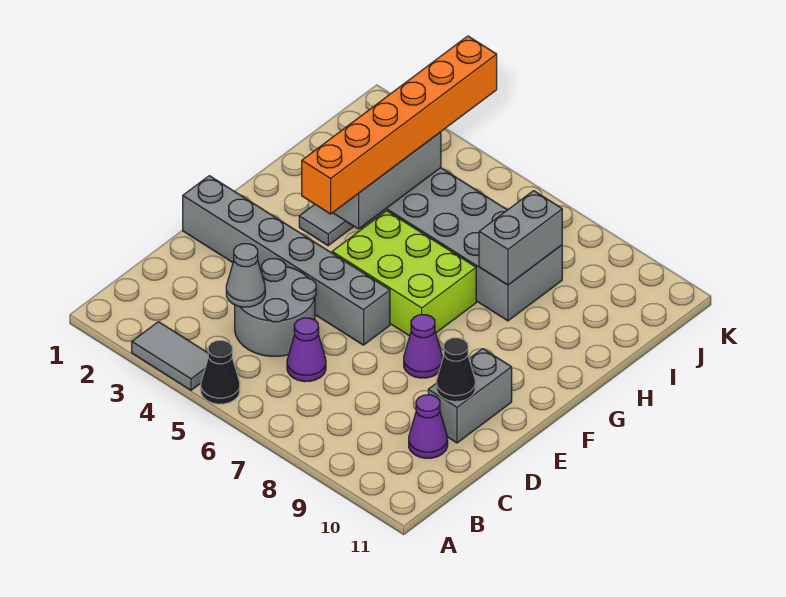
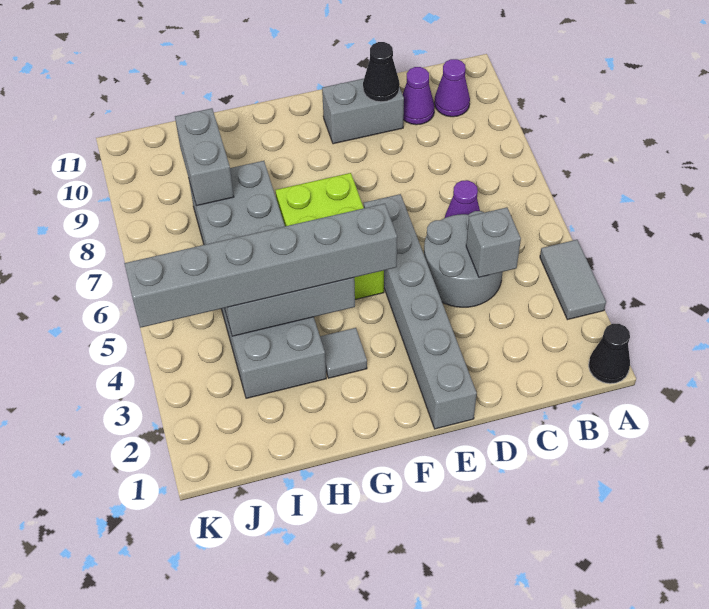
black cone A5 level 1 -> black cone A1 level 1
grey cone C4 level 2 -> grey brick C4 level 2
purple cone E8 level 1 -> purple cone B10 level 1
orange brick F4:K4 level 3 -> grey brick F4:K4 level 3
grey brick H8:I8 level 2 -> grey brick I8:I9 level 2

